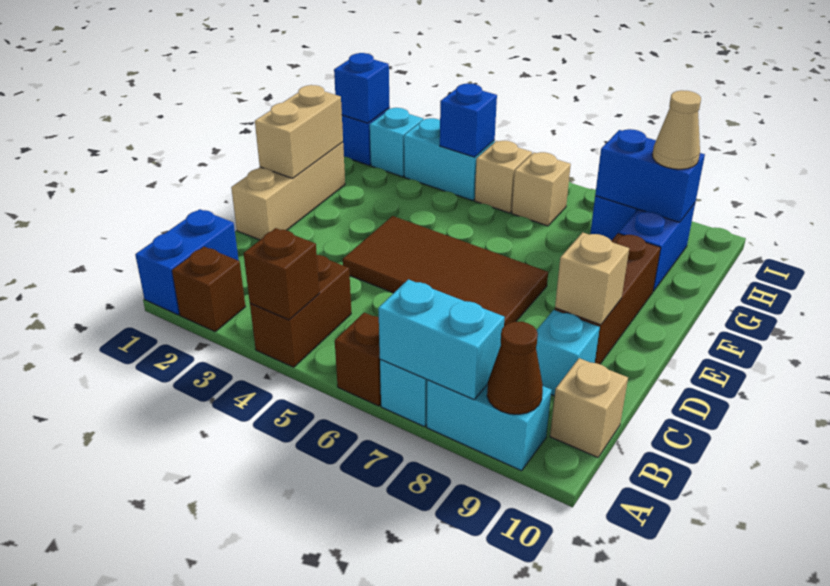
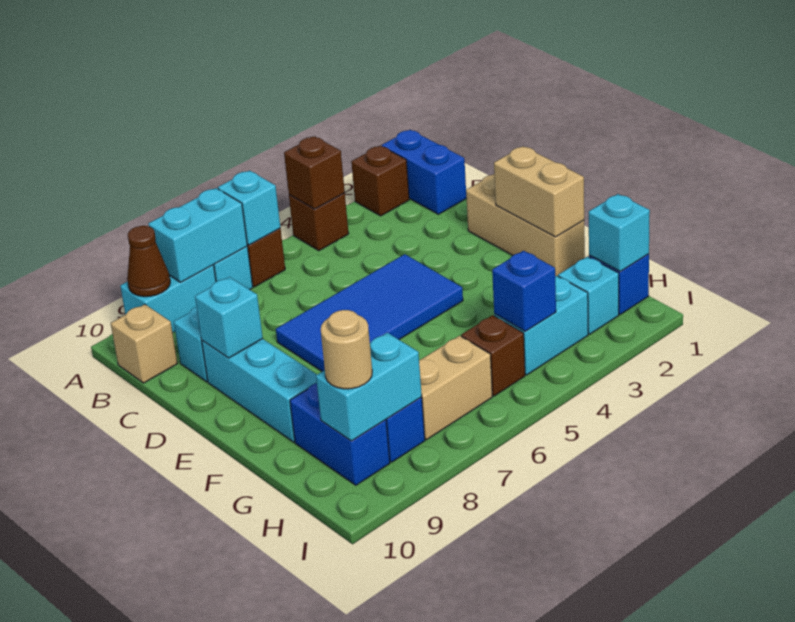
brown brick A4:B4 level 1 -> brown brick A4 level 1
none -> cyan brick A6 level 2
brown tile D4:E7 level 1 -> blue tile D4:E7 level 1
brown brick D9:F9 level 1 -> cyan brick D9:F9 level 1
tan brick D9 level 2 -> cyan brick D9 level 2
blue brick H1 level 2 -> cyan brick H1 level 2
tan brick H5 level 1 -> brown brick H5 level 1
tan brick H6 level 1 -> tan brick H6:H7 level 1
blue brick H8:H9 level 2 -> cyan brick H8:H9 level 2
tan cone H9 level 3 -> tan round brick H9 level 3

